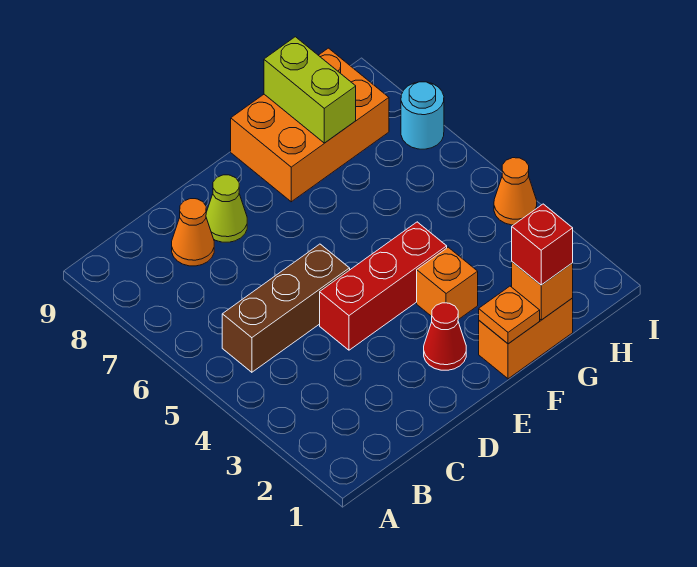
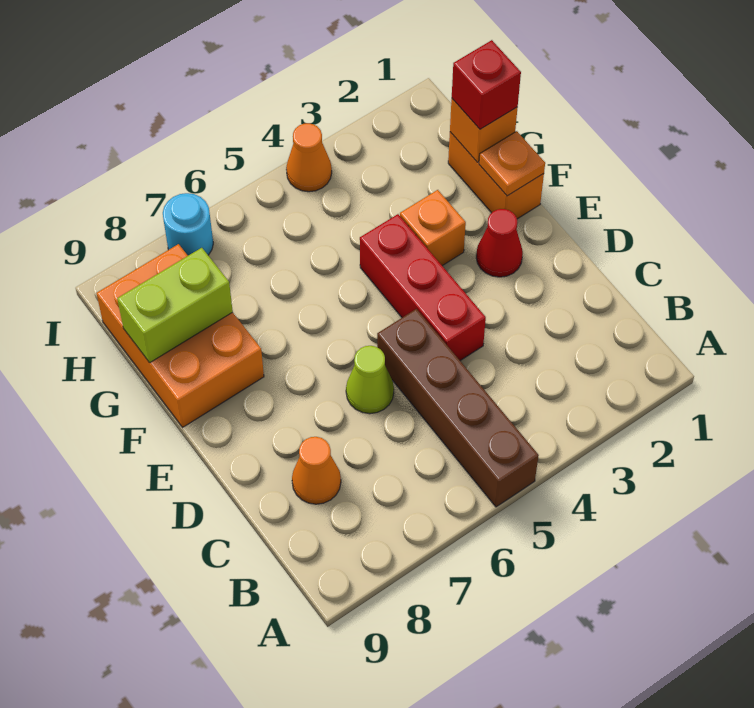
brown brick B5:D5 level 1 -> brown brick A5:D5 level 1
lime cone D8 level 1 -> lime cone D6 level 1

